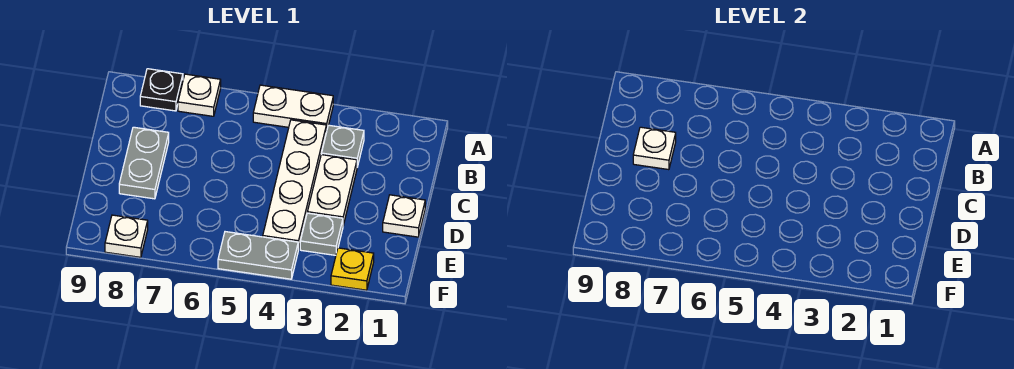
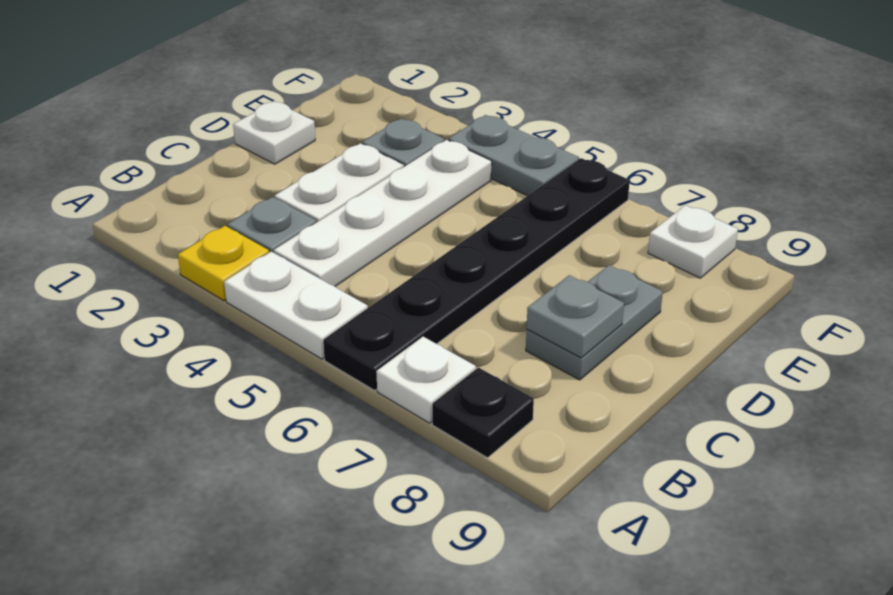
none -> black plate A6:F6 level 1
white plate C8 level 2 -> grey plate C8 level 2
yellow plate F2 level 1 -> yellow plate A3 level 1

